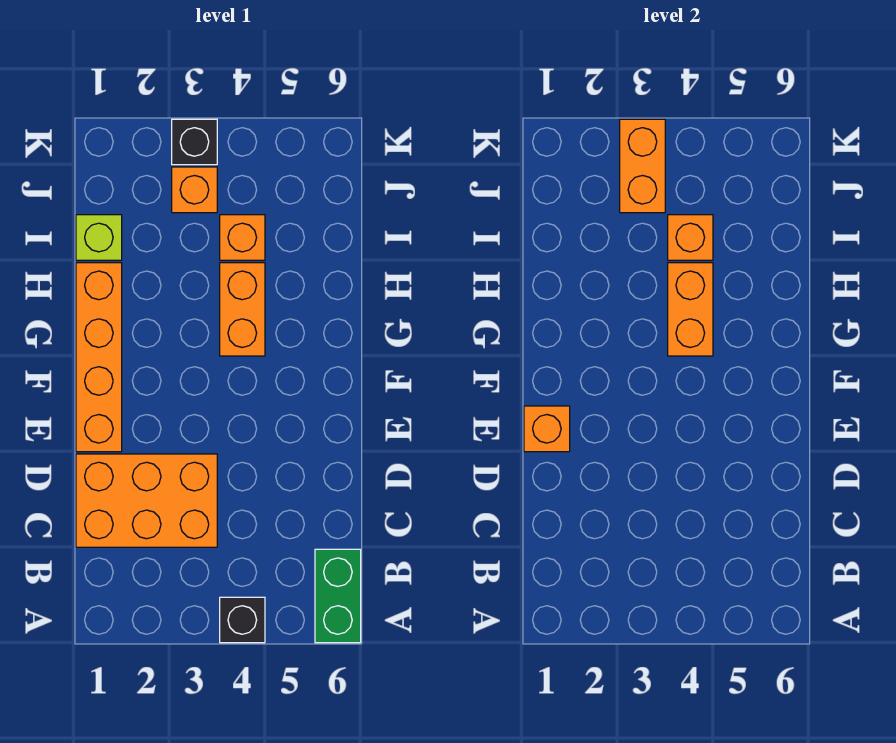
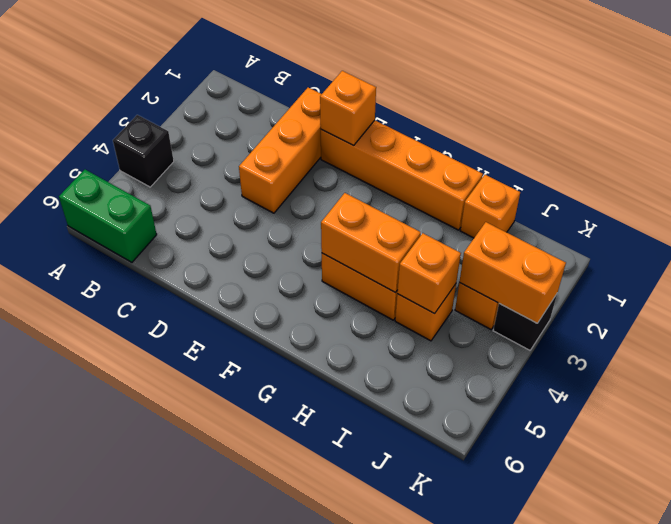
orange brick C1:D3 level 1 -> orange brick D1:D3 level 1
lime brick I1 level 1 -> orange brick I1 level 1

